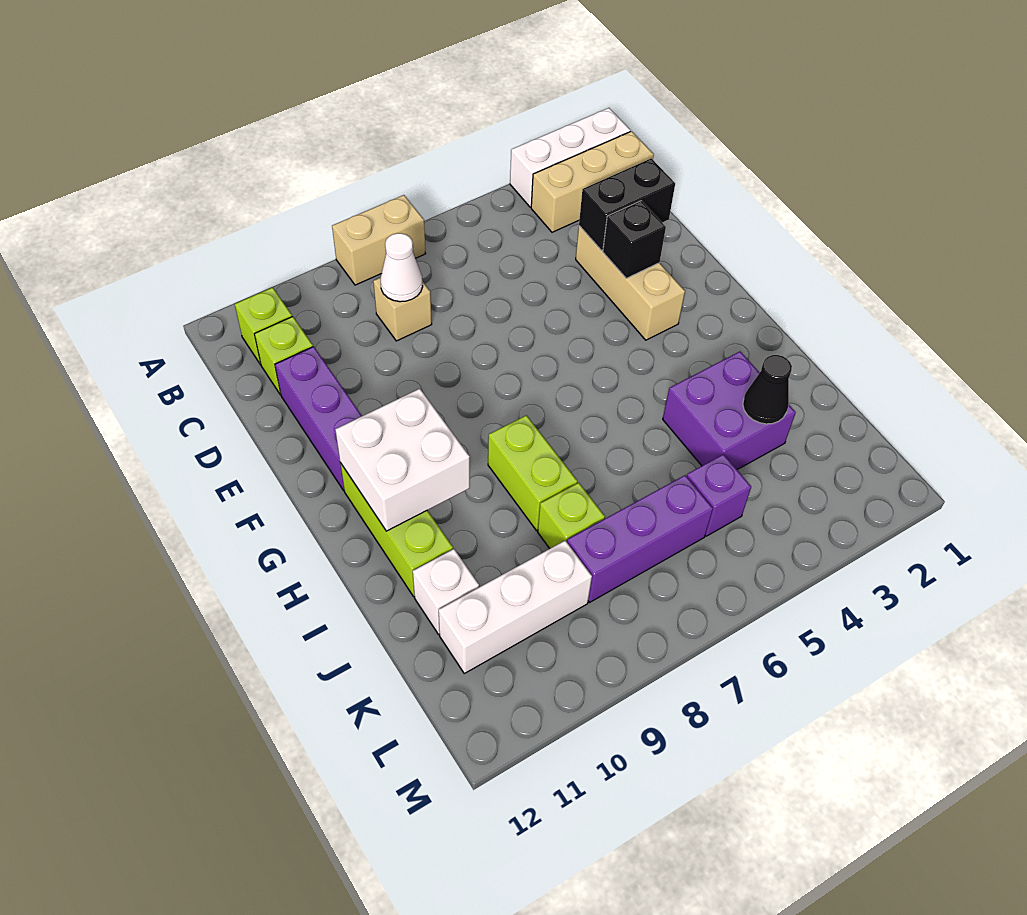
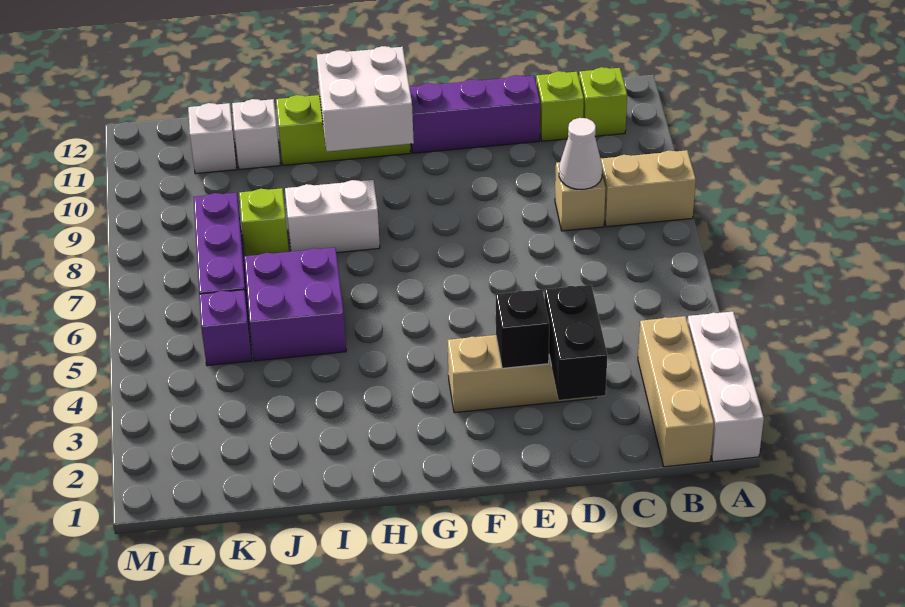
tan brick A7:A8 level 1 -> tan brick A8:B8 level 1
lime brick H8:I8 level 1 -> white brick H8:I8 level 1
purple brick I3:J4 level 1 -> purple brick I5:J6 level 1
black cone J3 level 2 -> none
white brick K9:K11 level 1 -> white brick K11 level 1

